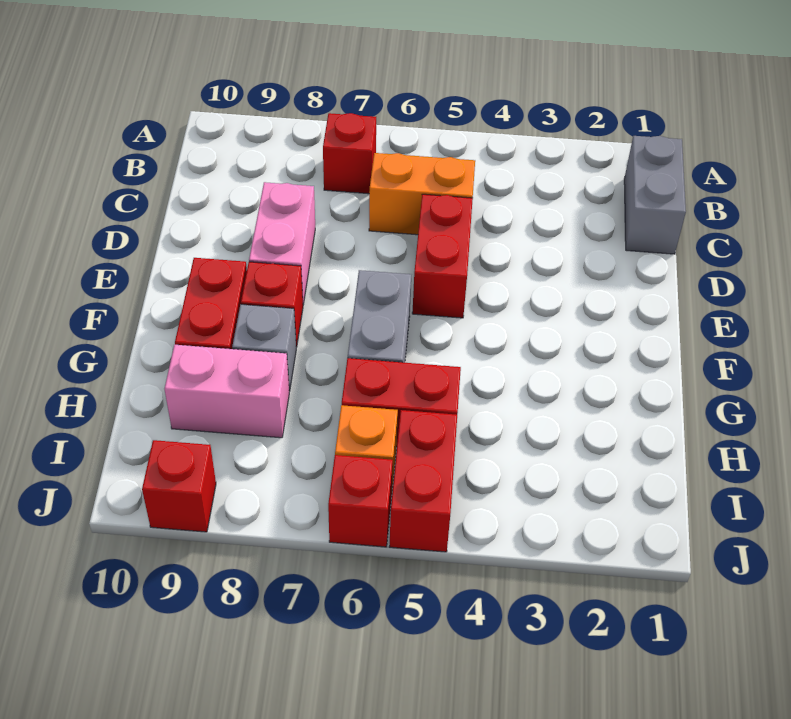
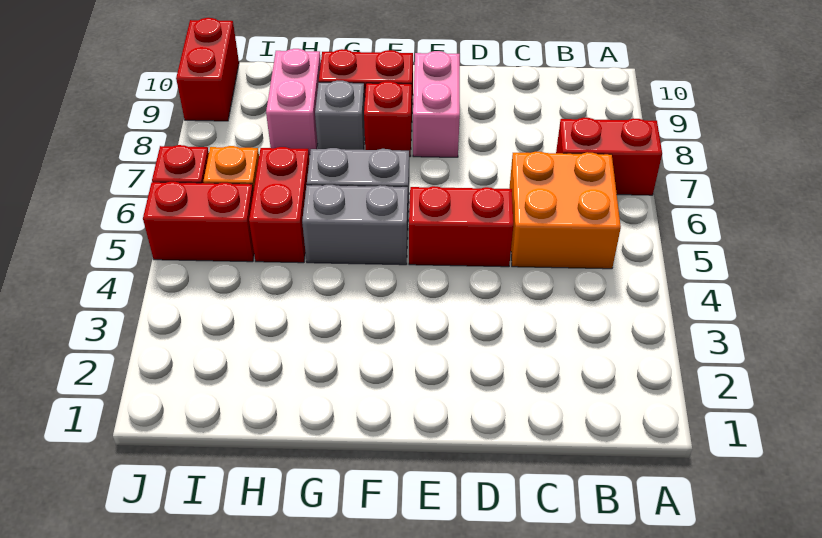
grey brick B1:C1 level 1 -> grey brick F5:G5 level 1
red brick B7 level 1 -> red brick A7:B7 level 1
orange brick C5:C6 level 1 -> orange brick B5:C6 level 1
pink brick D8:E8 level 1 -> pink brick E8:E9 level 1
red brick J9 level 1 -> red brick J9:J10 level 1

